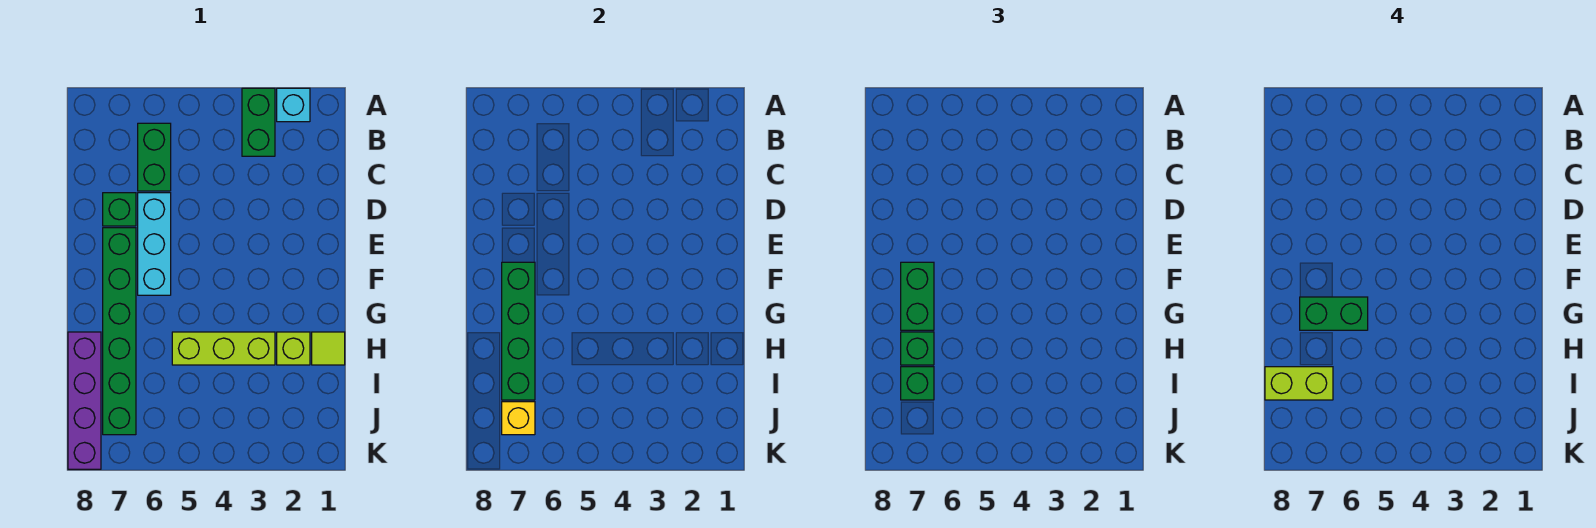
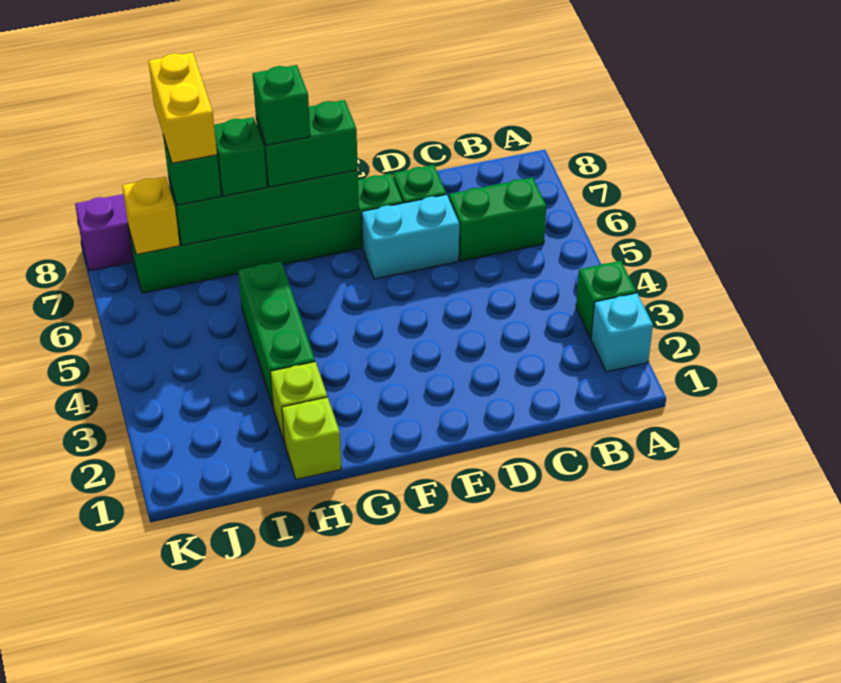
green brick A3:B3 level 1 -> green brick A3 level 1
cyan brick D6:F6 level 1 -> cyan brick D6:E6 level 1
green brick G6:G7 level 4 -> green brick G7 level 4
lime tile H1 level 1 -> lime brick H1 level 1
lime brick H3:H5 level 1 -> green brick H3:H5 level 1
lime brick I7:I8 level 4 -> yellow brick I7:I8 level 4

